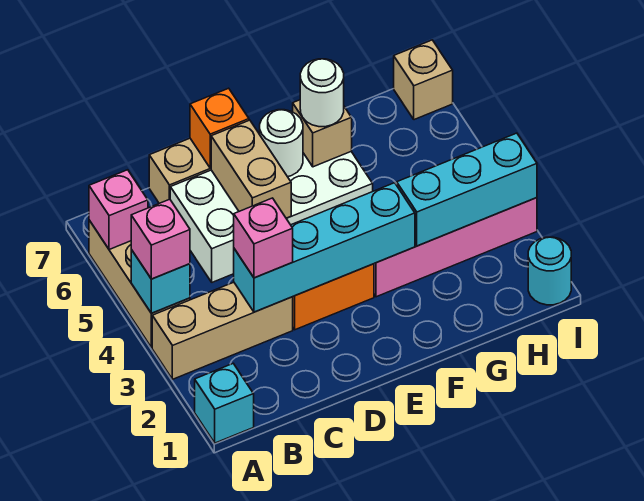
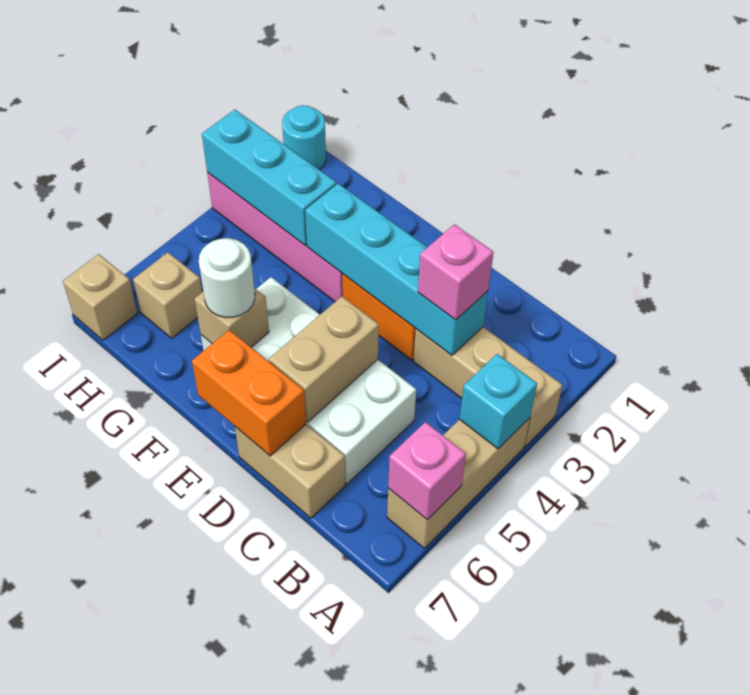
cyan brick A1 level 1 -> none
pink brick A4 level 3 -> none
orange brick D7 level 2 -> orange brick D7:E7 level 2
white round brick E6 level 2 -> none
none -> tan brick H6 level 1

